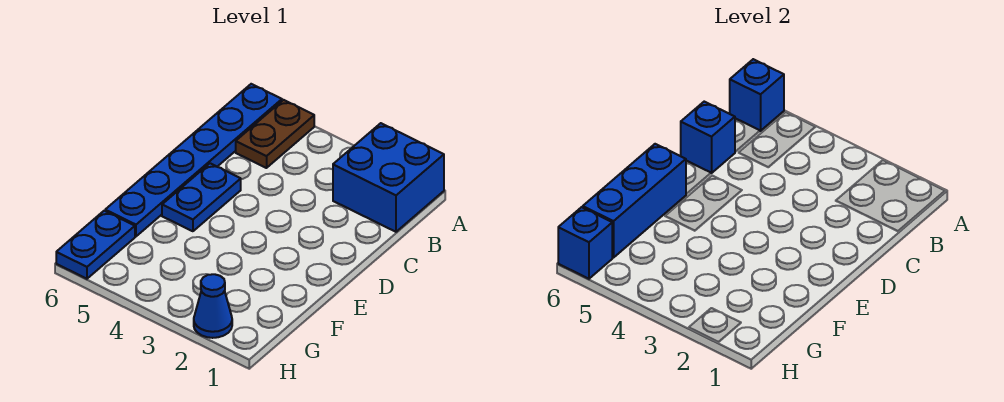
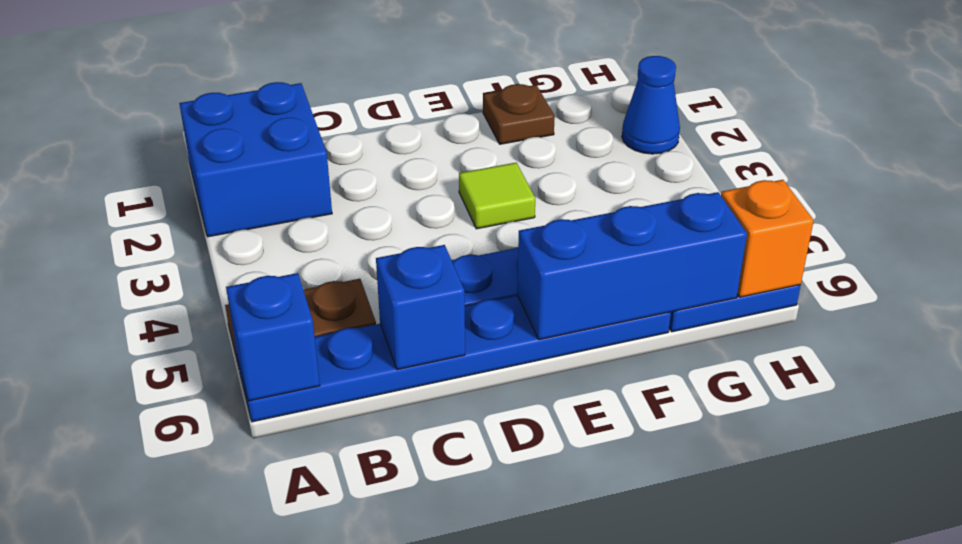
none -> lime tile E3 level 1
none -> brown plate F1 level 1
blue brick H6 level 2 -> orange brick H6 level 2

